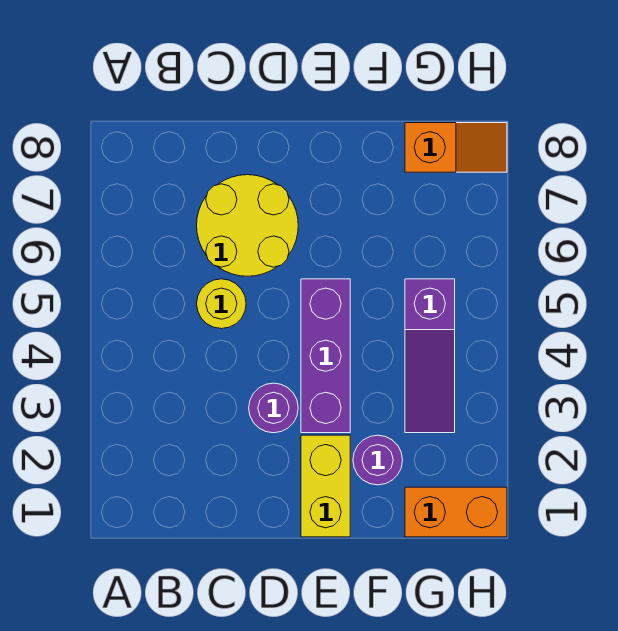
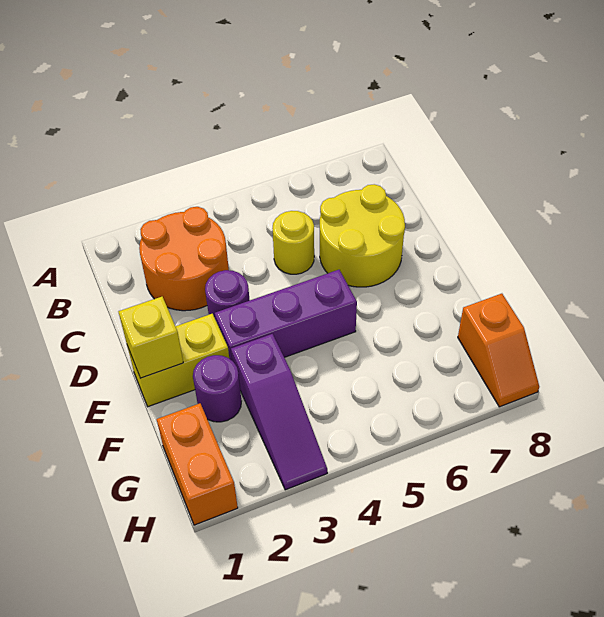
none -> orange round brick B2:C3 level 1
none -> yellow brick E1 level 2
purple slope G3:G5 level 1 top 5 -> purple slope F3:H3 level 1 top F

